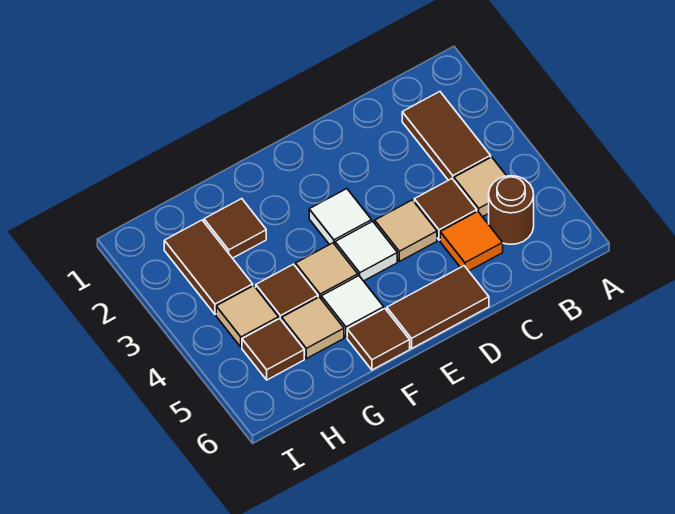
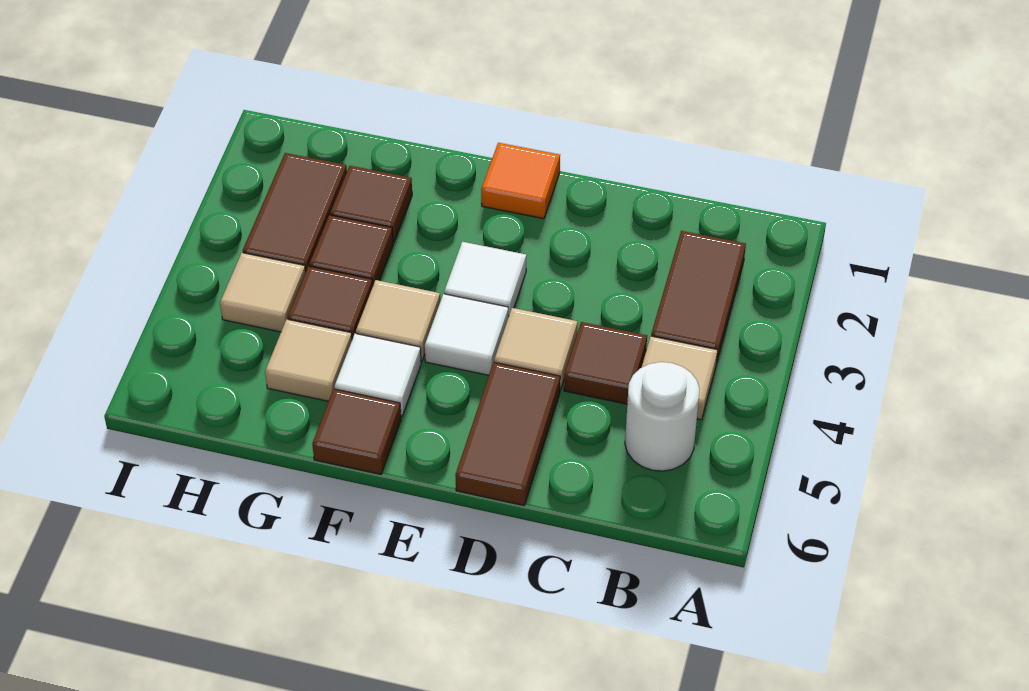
brown round brick B5 level 1 -> white round brick B5 level 1
orange tile C5 level 1 -> orange tile E1 level 1
brown tile D6:E6 level 1 -> brown tile D5:D6 level 1
brown tile H5 level 1 -> brown tile G3 level 1

